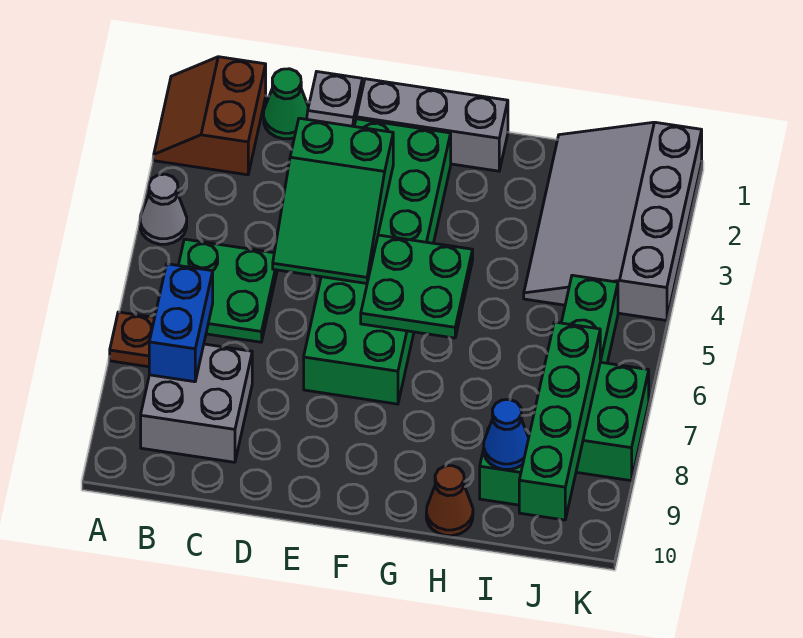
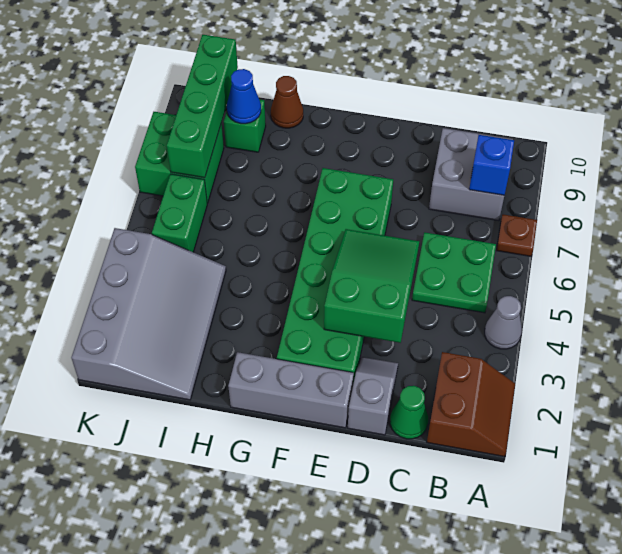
blue brick B7:B8 level 2 -> blue brick B8 level 2
green plate F5:G6 level 2 -> none

